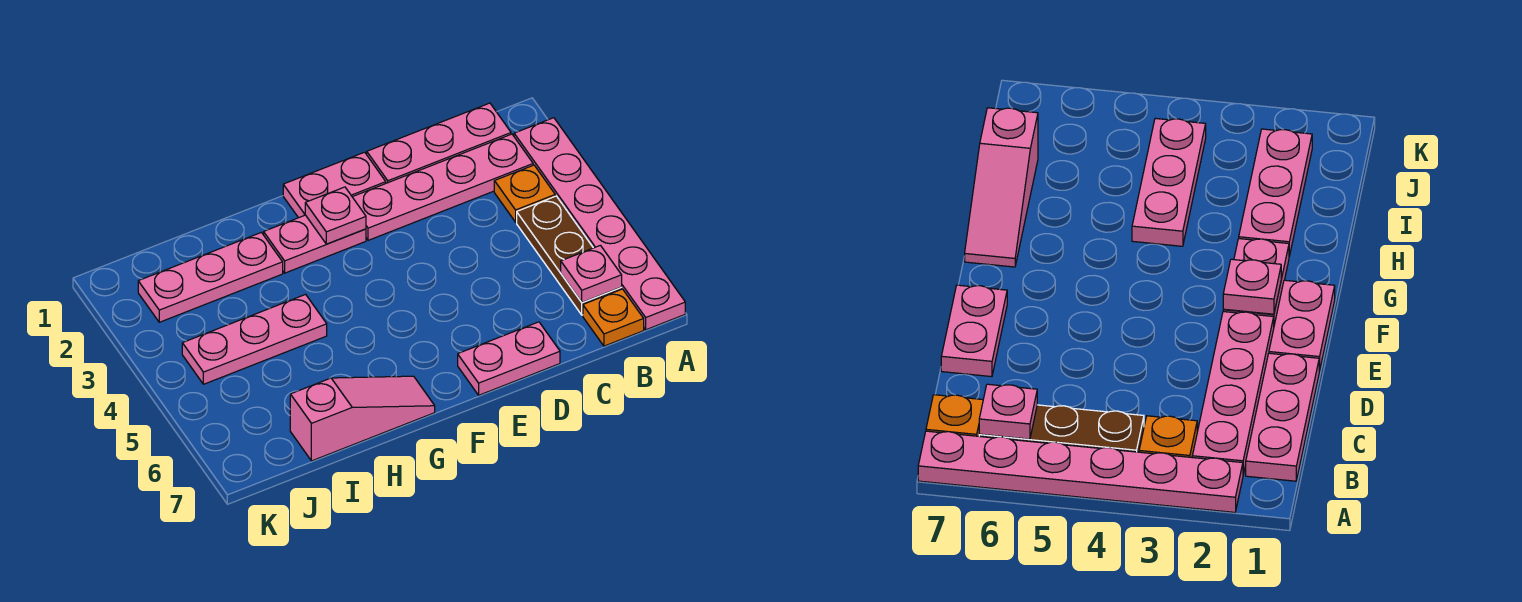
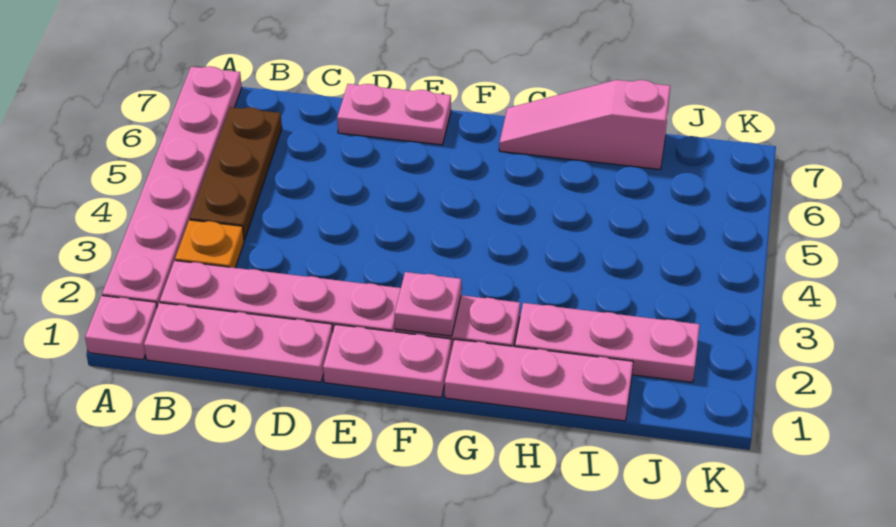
pink plate B6 level 2 -> pink plate A1 level 1
orange plate B7 level 1 -> none
pink plate H4:J4 level 1 -> pink plate G1:I1 level 1

